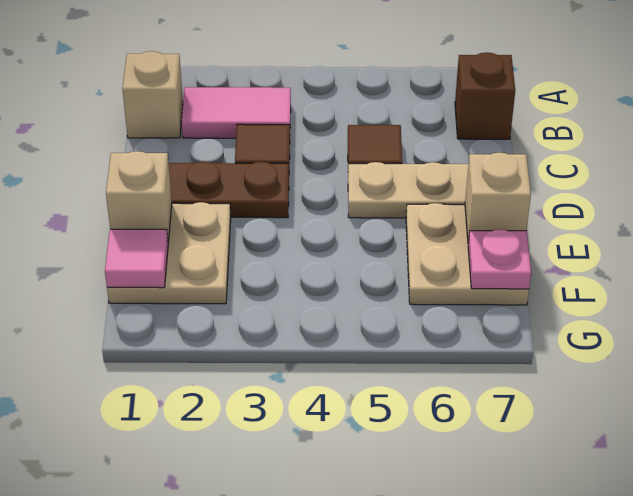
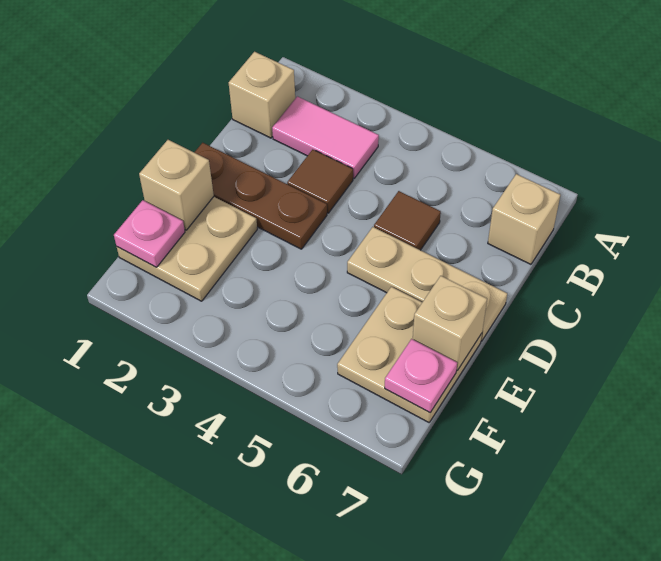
brown brick B7 level 1 -> tan brick B7 level 1
pink tile F1 level 2 -> pink plate F1 level 2

